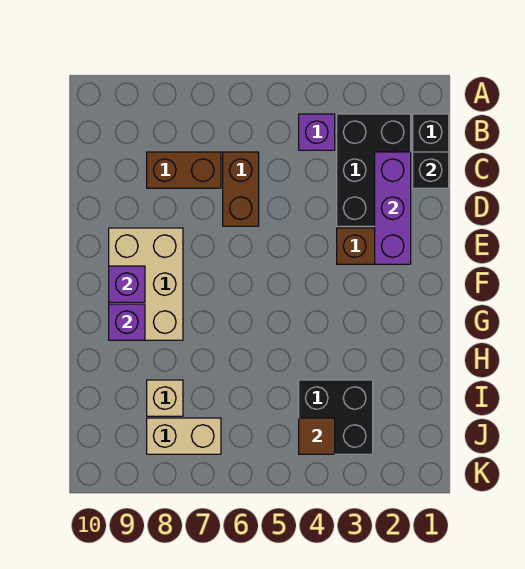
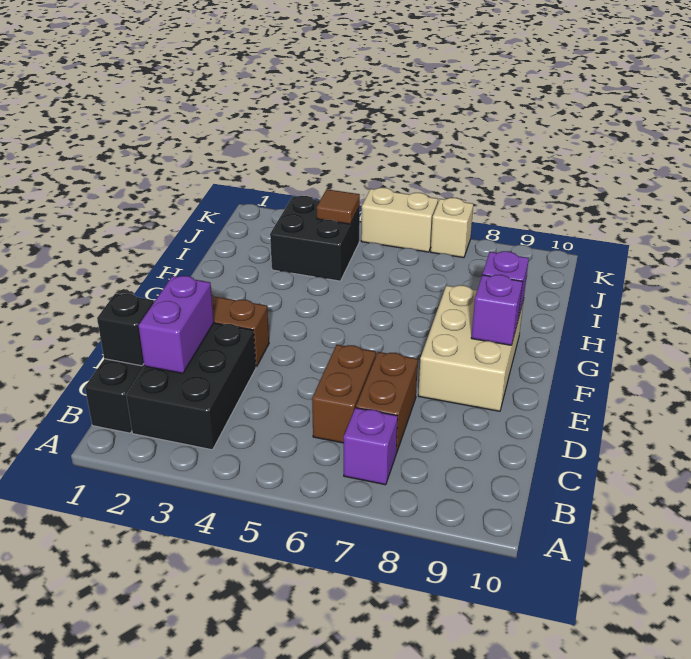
purple brick B4 level 1 -> purple brick B7 level 1
purple brick C2:E2 level 2 -> purple brick C2:D2 level 2
brown brick C7:C8 level 1 -> brown brick C7:D7 level 1
tan brick I8 level 1 -> tan brick K7 level 1
tan brick J7:J8 level 1 -> tan brick K5:K6 level 1

